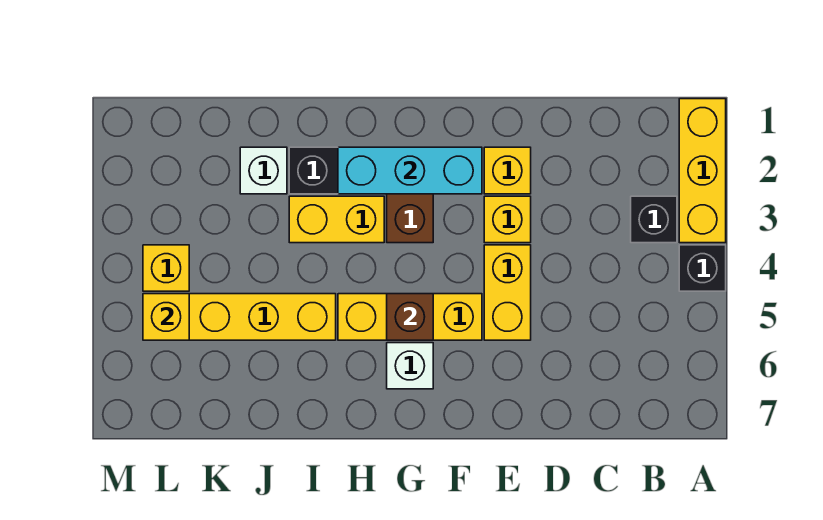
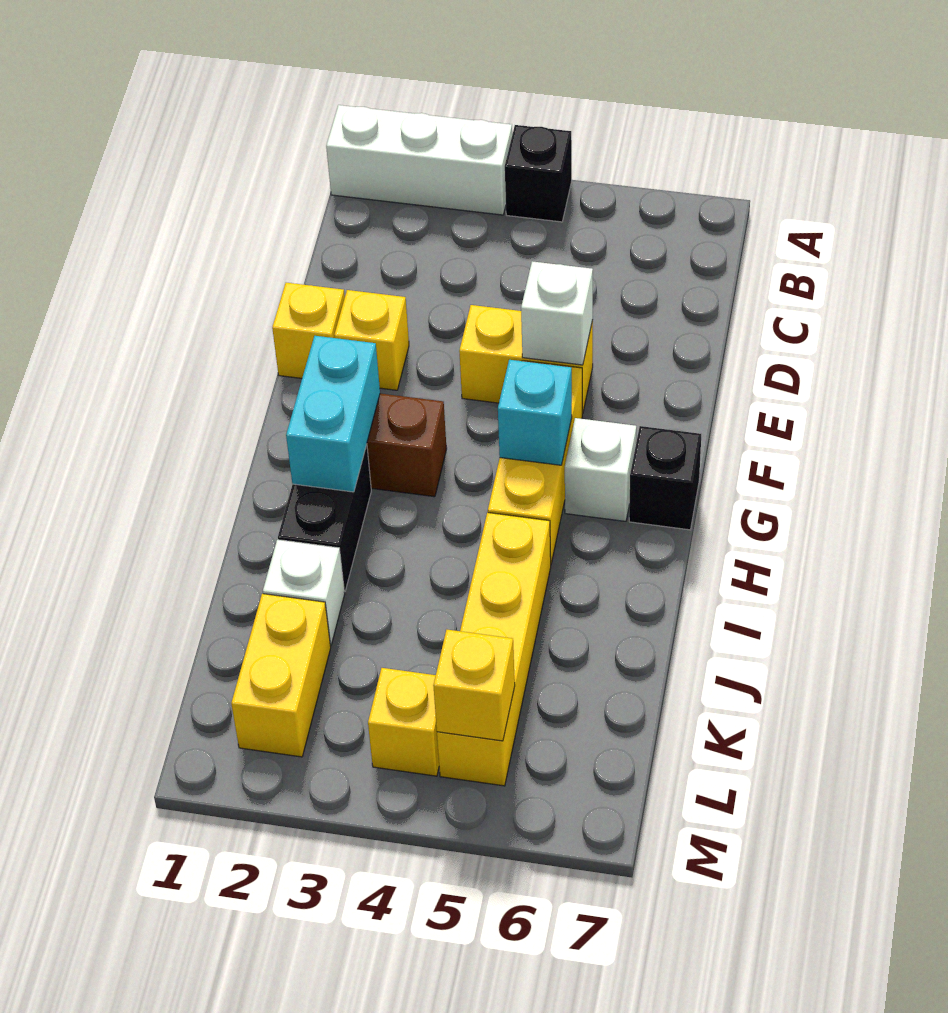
yellow brick A1:A3 level 1 -> white brick A1:A3 level 1
black brick B3 level 1 -> black brick G7 level 1
yellow brick E3 level 1 -> yellow brick E1 level 1
none -> white brick E5 level 2
cyan brick F2:H2 level 2 -> cyan brick G2:H2 level 2
brown brick G5 level 2 -> cyan brick G5 level 2
yellow brick H3:I3 level 1 -> yellow brick K2:L2 level 1

